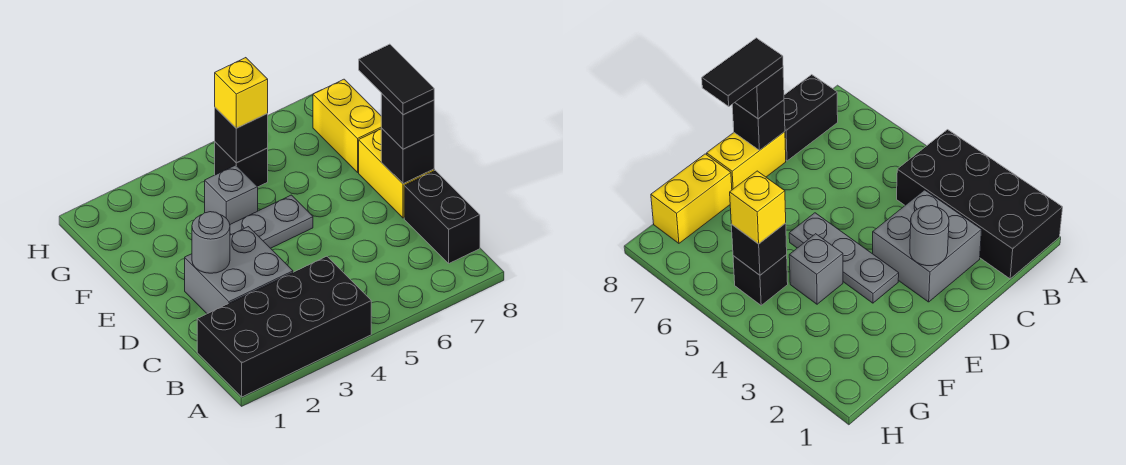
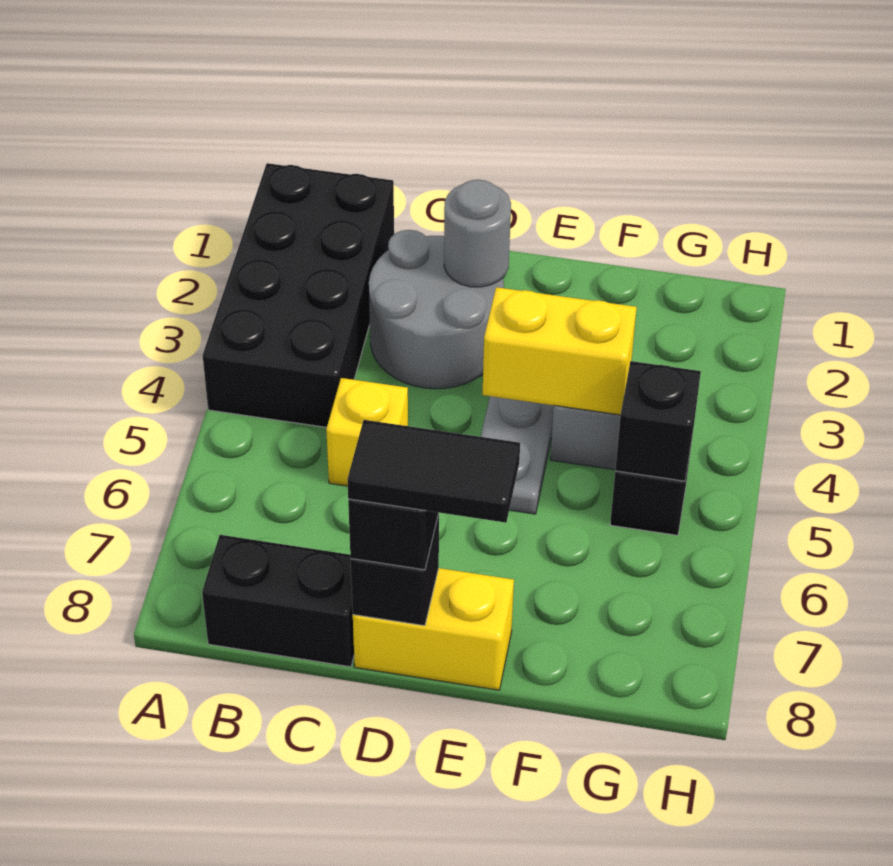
grey brick C2:D3 level 1 -> grey round brick C2:D3 level 1
yellow brick F8:G8 level 1 -> yellow brick E4:F4 level 2
yellow brick G5 level 3 -> yellow brick C5 level 1

